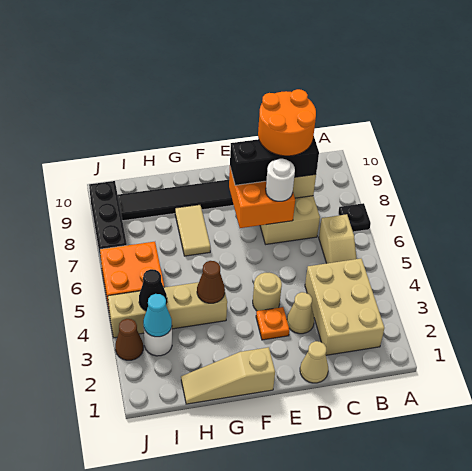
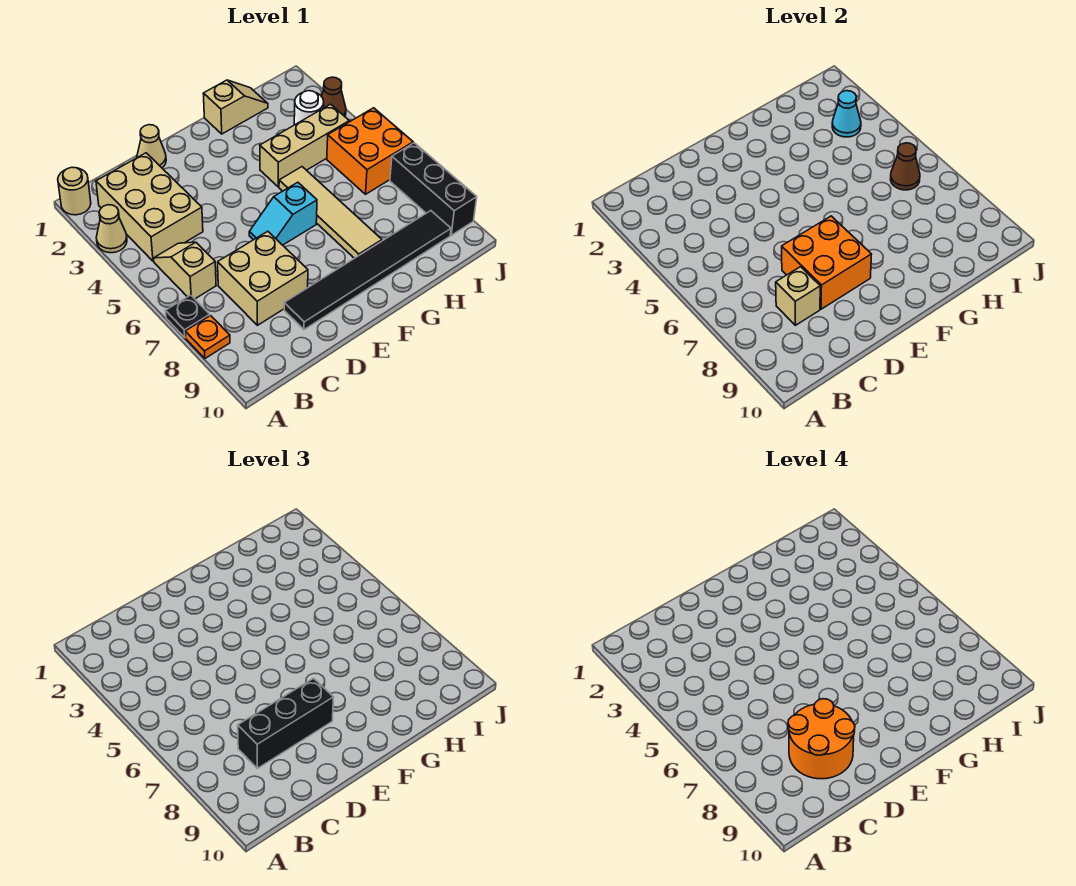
tan cone D3 level 1 -> tan cone A3 level 1
white round brick D7 level 3 -> none
orange plate E3 level 1 -> orange plate A8 level 1
tan round brick E4 level 1 -> tan round brick A1 level 1
none -> cyan slope E6:F6 level 1 top F
tan slope F1:H1 level 1 top F -> tan slope G1:H1 level 1 top G
tan brick G4:J4 level 1 -> tan brick G4:I4 level 1
brown cone G4 level 2 -> brown cone I6 level 2
tan tile G7:G8 level 1 -> tan tile G5:G8 level 1
black cone I4 level 2 -> none

